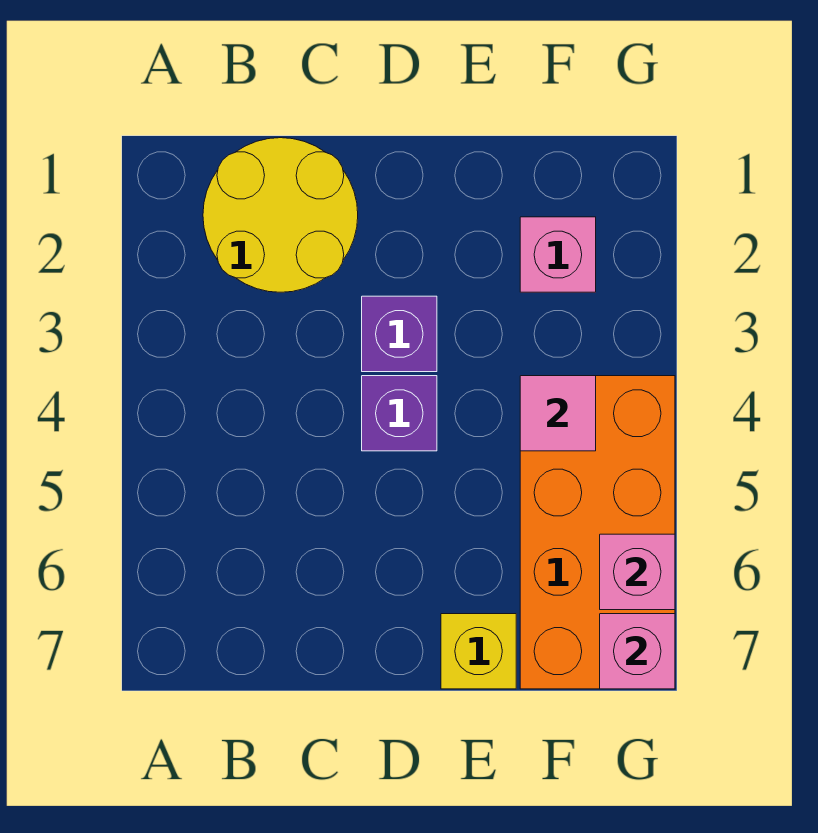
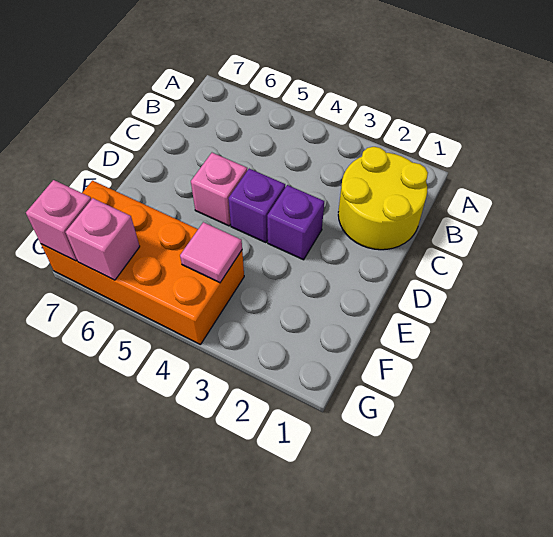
yellow brick E7 level 1 -> none
pink brick F2 level 1 -> pink brick D5 level 1

